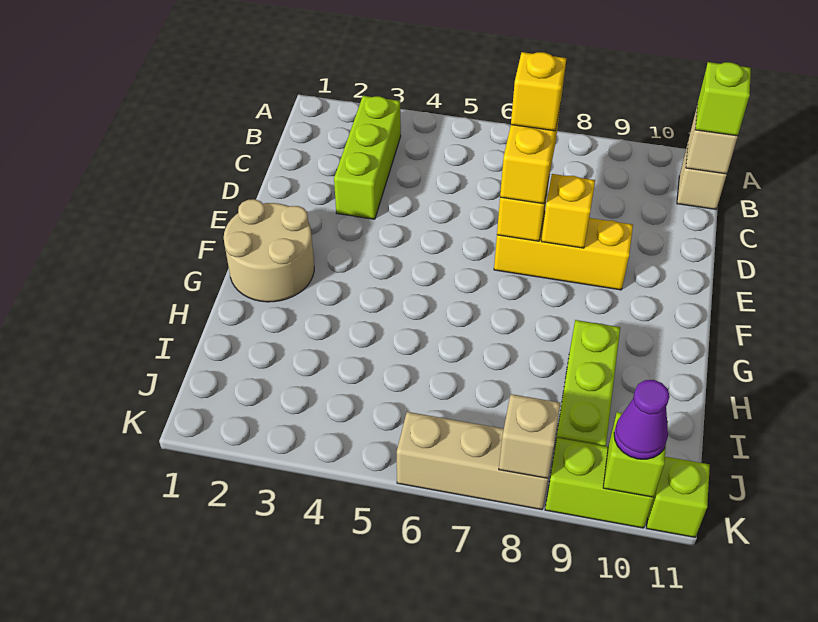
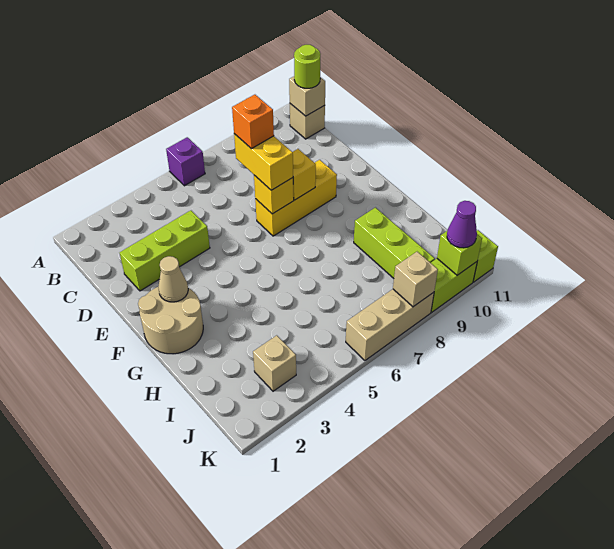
none -> purple brick A6 level 1
lime brick B3:D3 level 1 -> lime brick D2:D4 level 1
lime brick B11 level 3 -> lime round brick B11 level 3
yellow brick D7 level 4 -> orange brick D7 level 4
none -> tan cone F2 level 2
none -> tan brick J3 level 1

